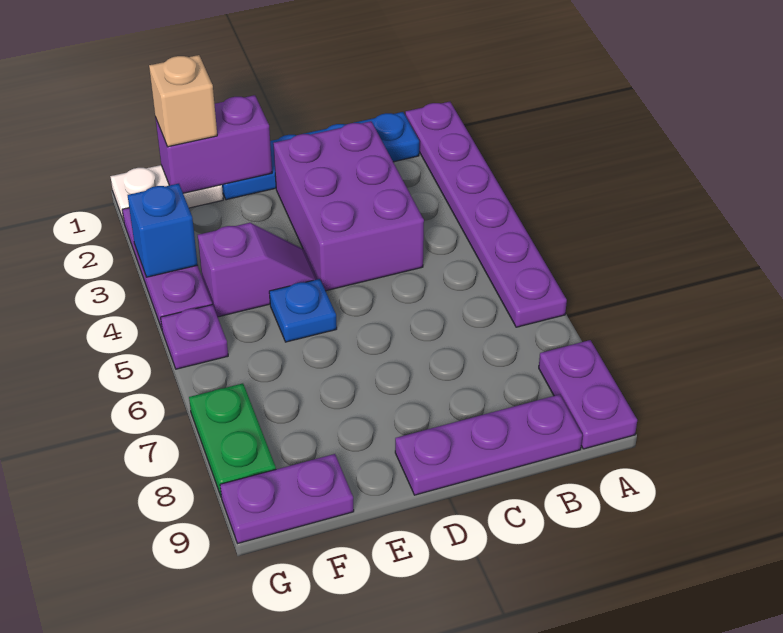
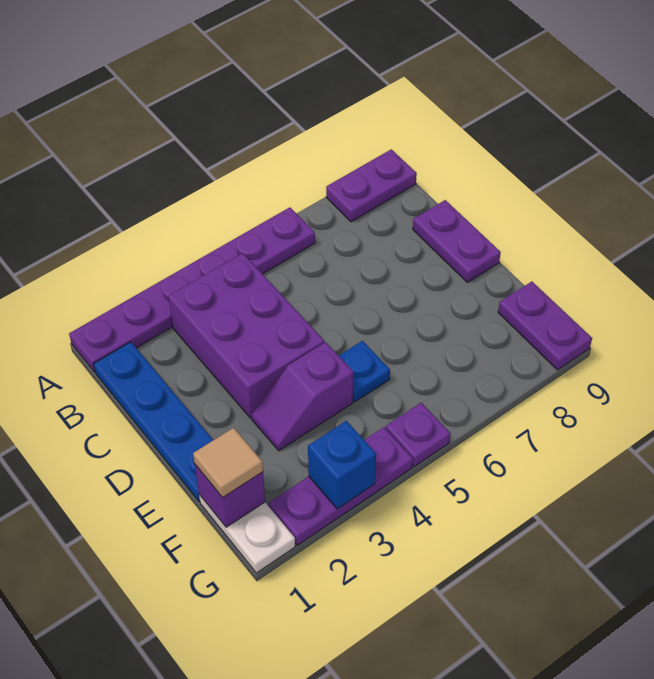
purple plate B9:D9 level 1 -> purple plate C9:D9 level 1
purple brick C2:D4 level 1 -> purple brick B3:D4 level 1
purple brick E1:F1 level 2 -> purple brick F1 level 2
purple slope E4:F4 level 1 top F -> purple slope E3:E4 level 1 top 4
tan brick F1 level 3 -> tan tile F1 level 3
green plate G7:G8 level 1 -> none

